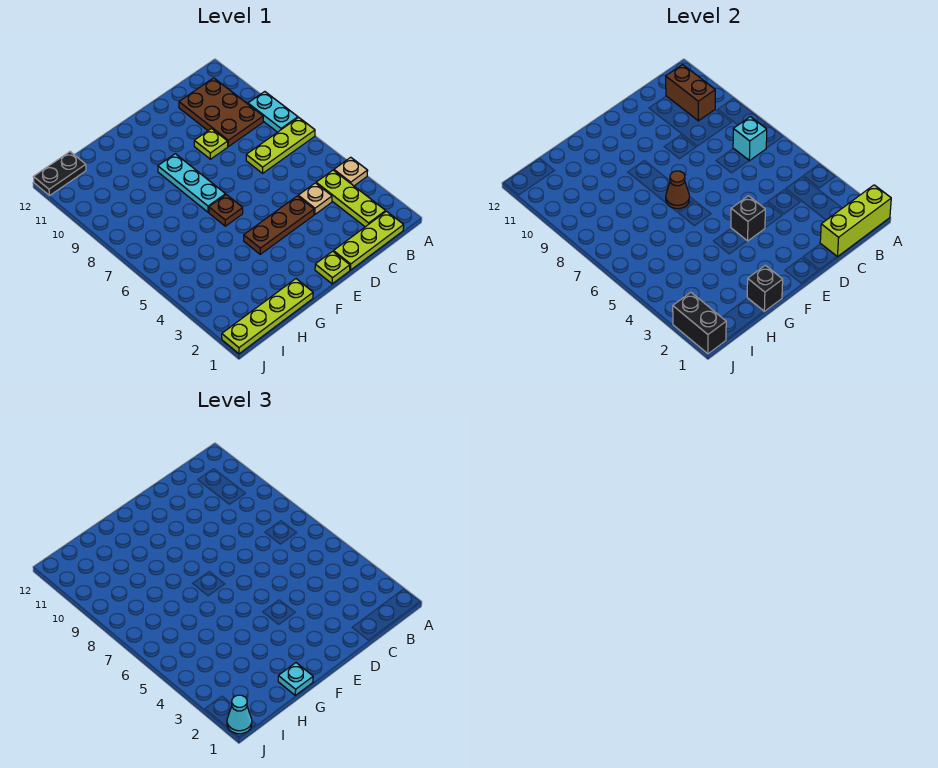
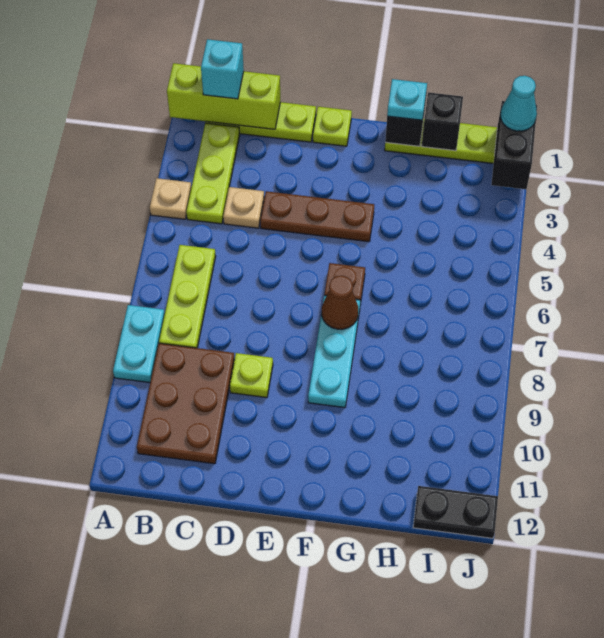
lime plate A7:C7 level 1 -> lime plate B6:B8 level 1
cyan brick B7 level 2 -> cyan brick B1 level 3
brown brick B10:B11 level 2 -> none
black brick E4 level 2 -> black brick H1 level 2

